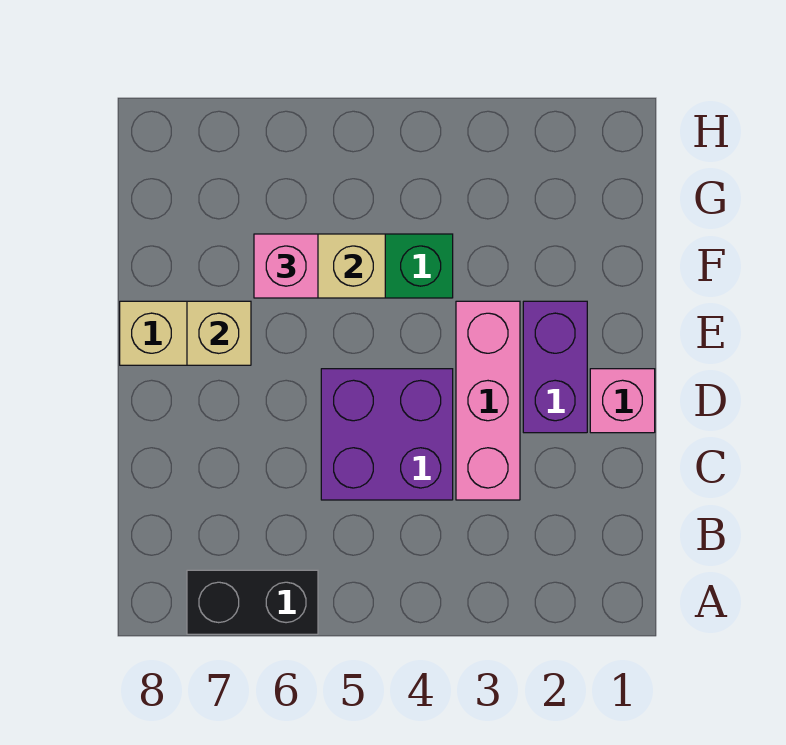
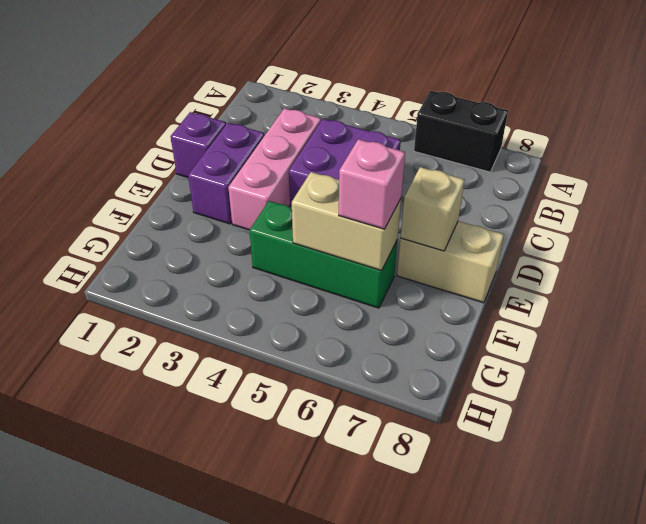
pink brick D1 level 1 -> purple brick D1 level 1

